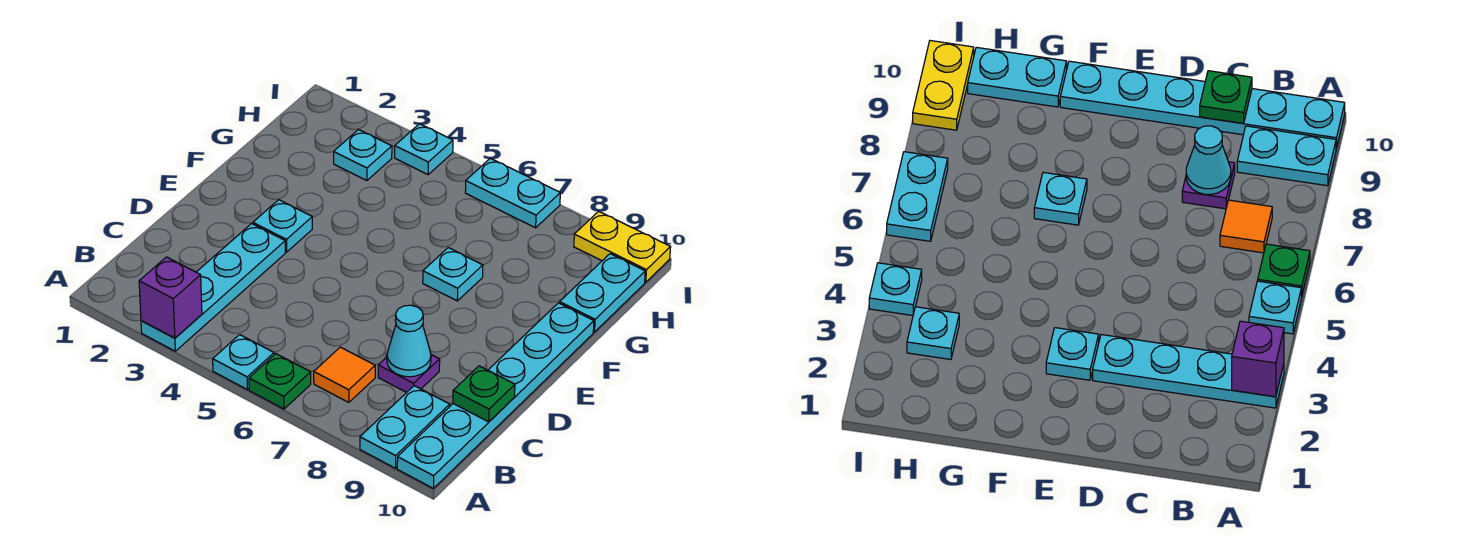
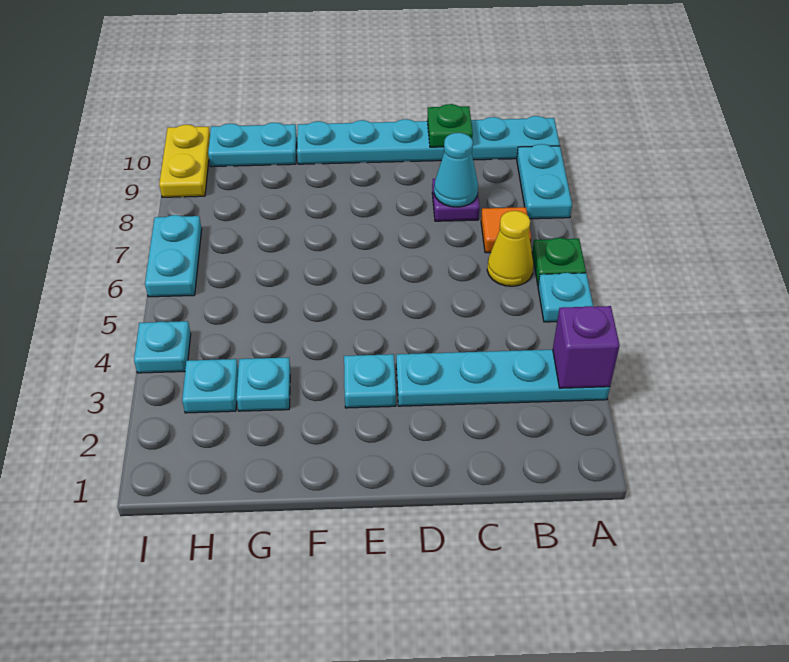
cyan plate A9:B9 level 1 -> cyan plate A8:A9 level 1
none -> yellow cone B6 level 1
cyan plate F7 level 1 -> cyan plate G3 level 1

